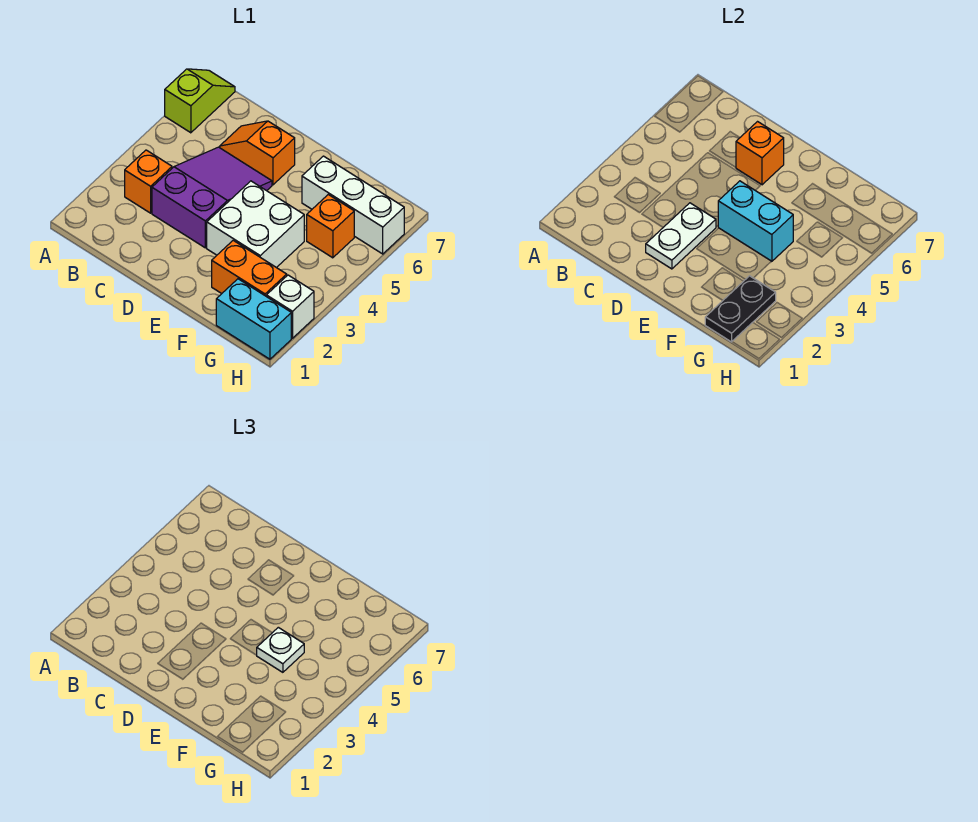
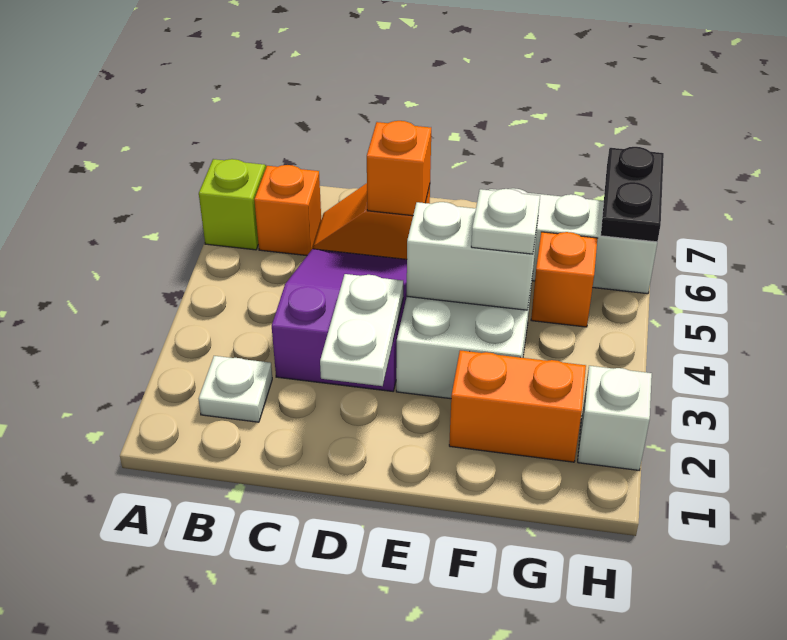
none -> white plate B2 level 1
orange brick B3 level 1 -> orange brick B6 level 1
cyan brick E4:F4 level 2 -> white brick E4:F4 level 2
cyan brick G1:H1 level 1 -> none
black plate G1:G2 level 2 -> black plate H6:H7 level 2

